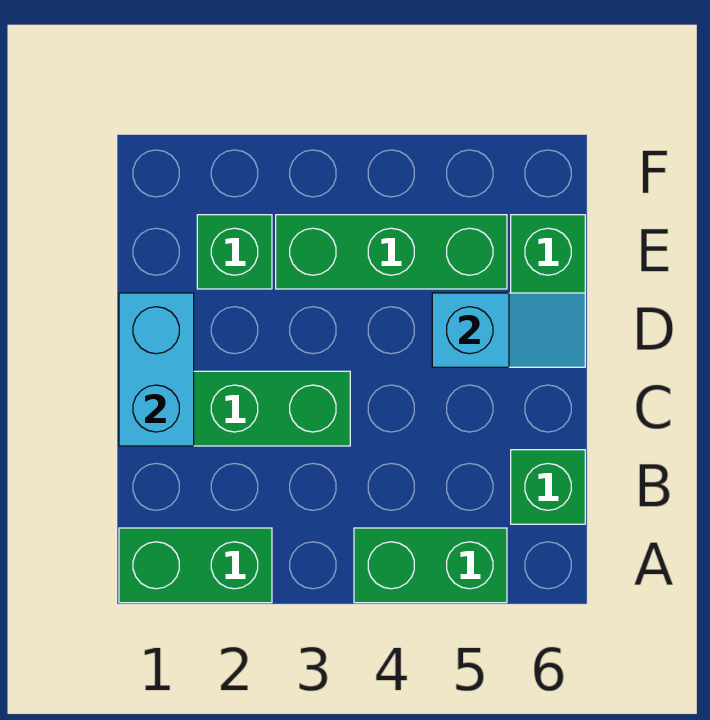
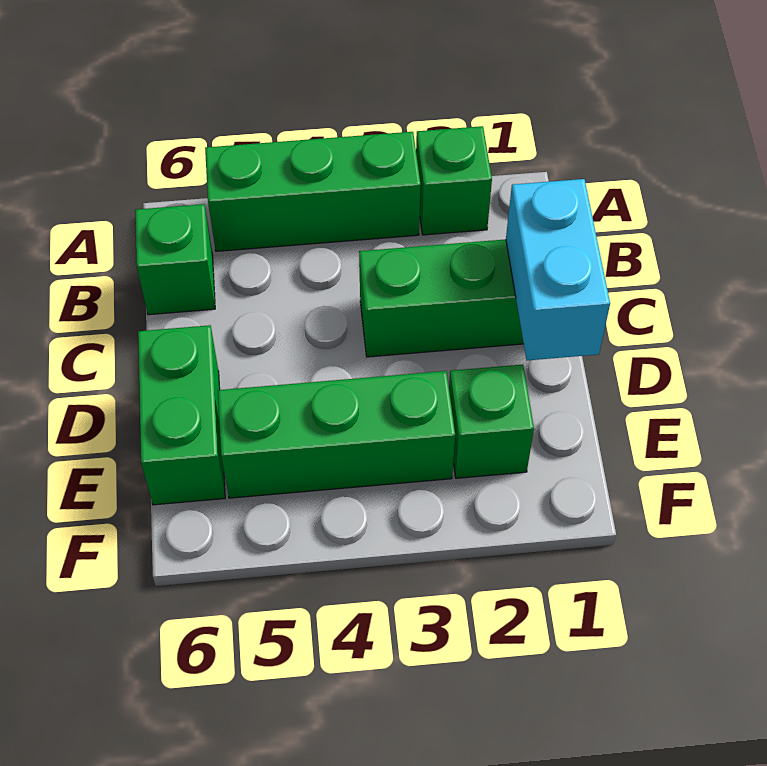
green brick A1:A2 level 1 -> green brick A2 level 1
green brick A4:A5 level 1 -> green brick A3:A5 level 1
cyan slope D5:D6 level 2 top 5 -> none

